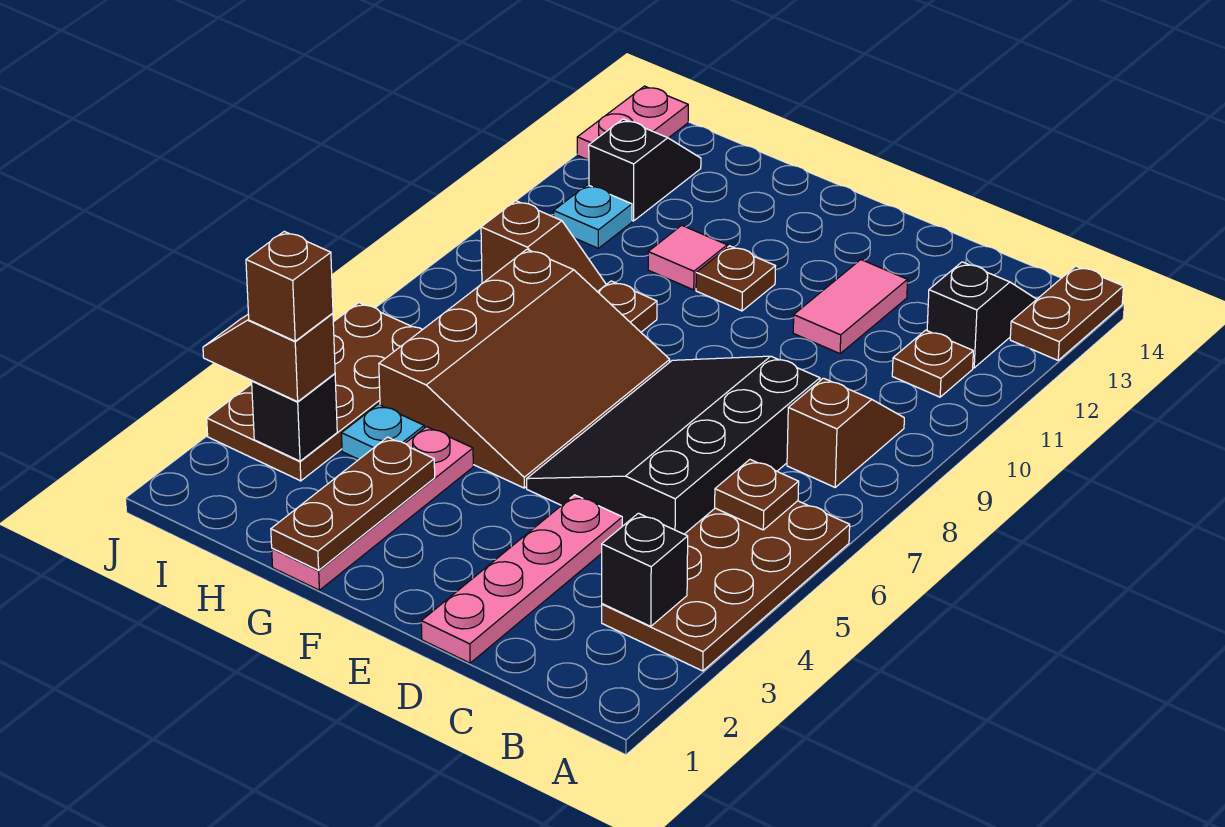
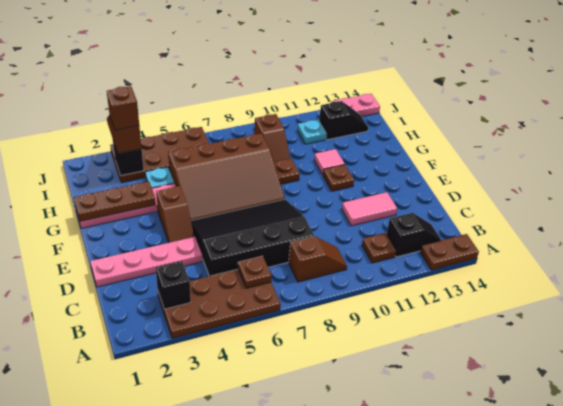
none -> brown slope E4:F4 level 1 top F

